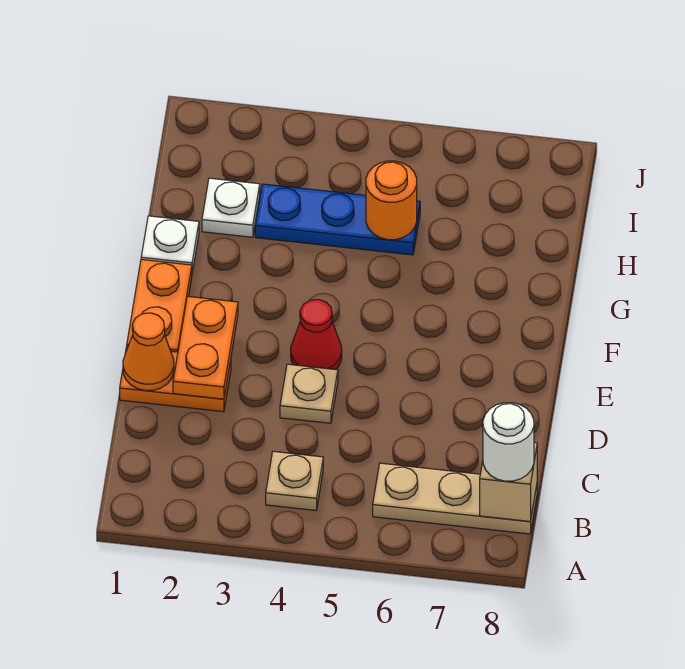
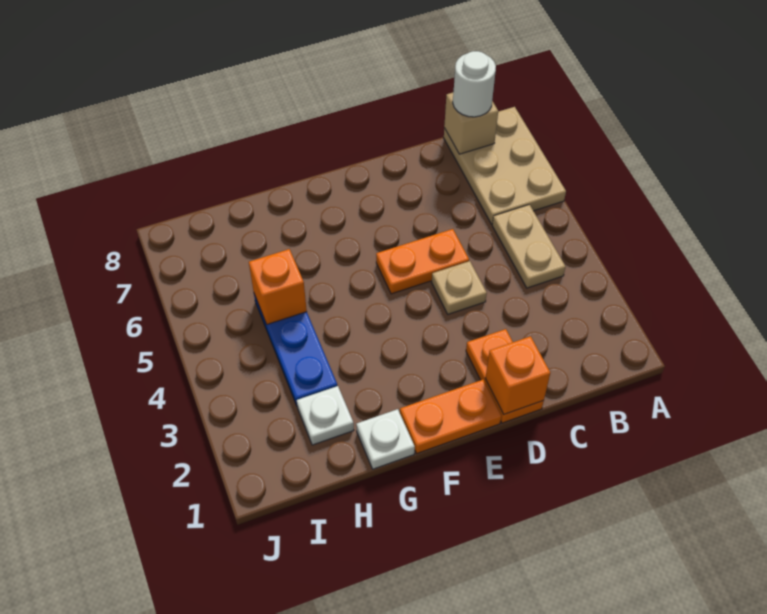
tan plate B4 level 1 -> tan plate B4:B5 level 1
tan plate B6:B8 level 1 -> tan plate A6:B8 level 1
orange cone D1 level 2 -> orange brick D1 level 2
orange plate D2:E2 level 2 -> orange plate D5:E5 level 1
red cone E4 level 1 -> none
orange round brick H5 level 2 -> orange brick H5 level 2

